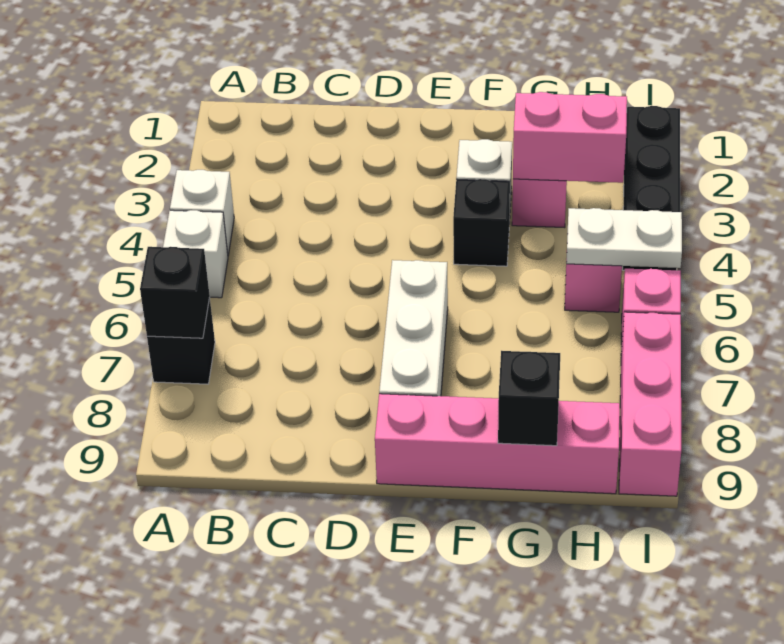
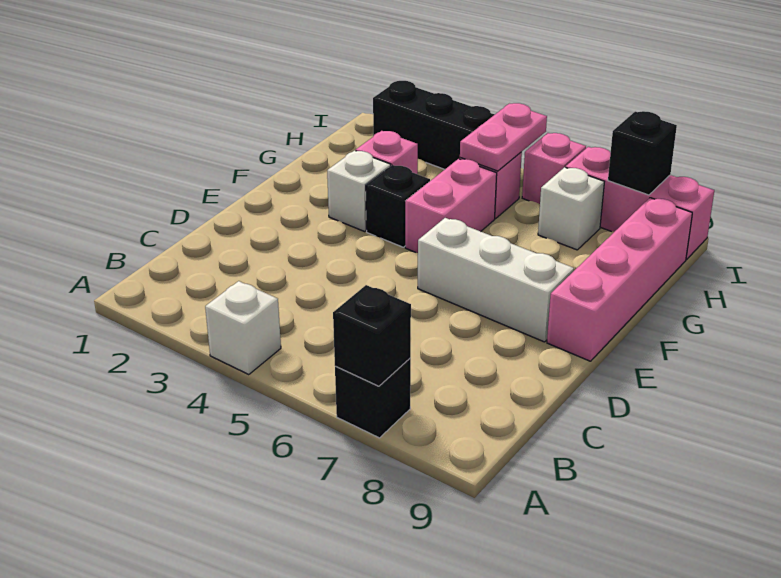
white brick A5 level 1 -> white brick H7 level 1
pink brick G3:H3 level 2 -> pink brick F5:G5 level 1
black brick G9 level 2 -> black brick I8 level 2
white plate H5:I5 level 2 -> pink plate H5:I5 level 2

